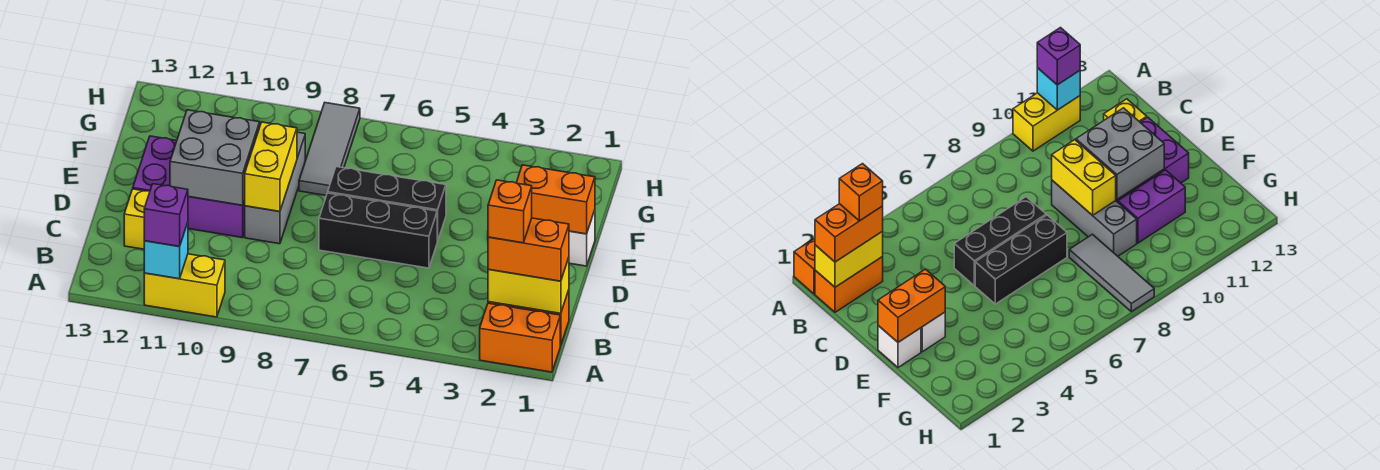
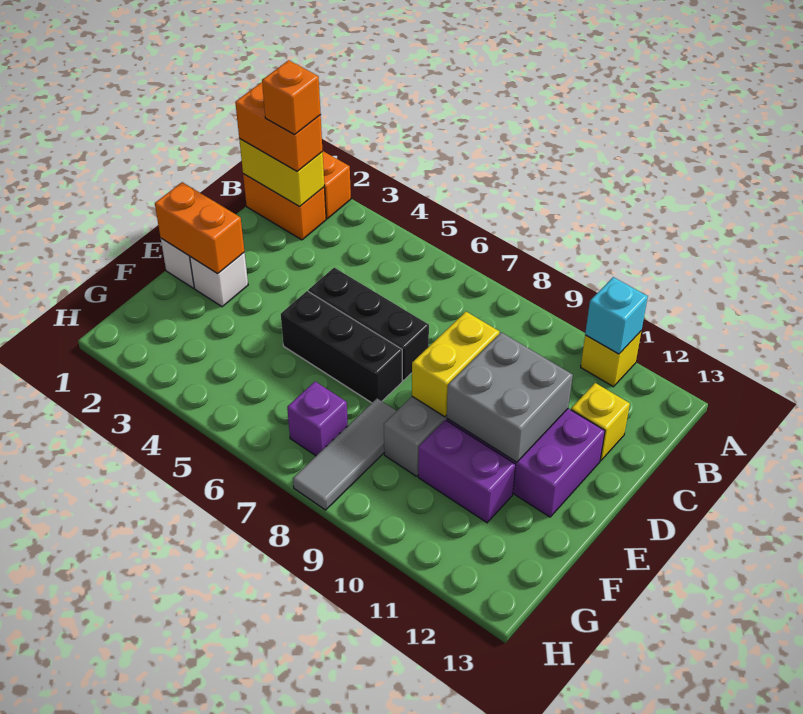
yellow brick A10:A11 level 1 -> yellow brick A11 level 1
purple brick A11 level 3 -> purple brick G7 level 1

